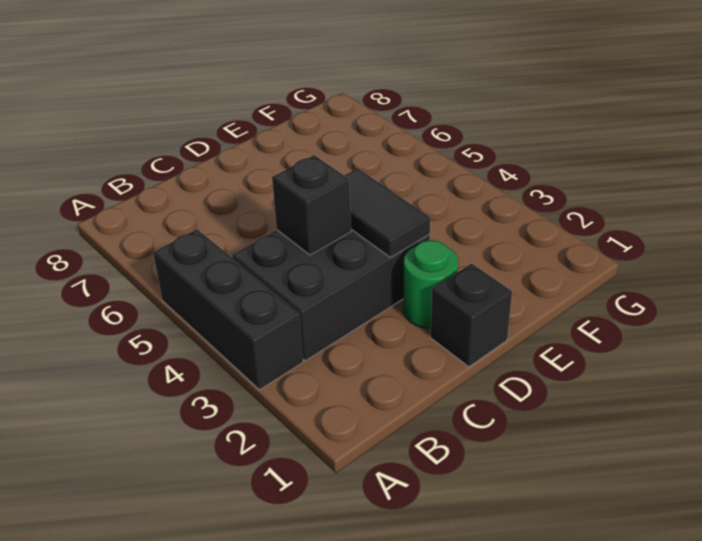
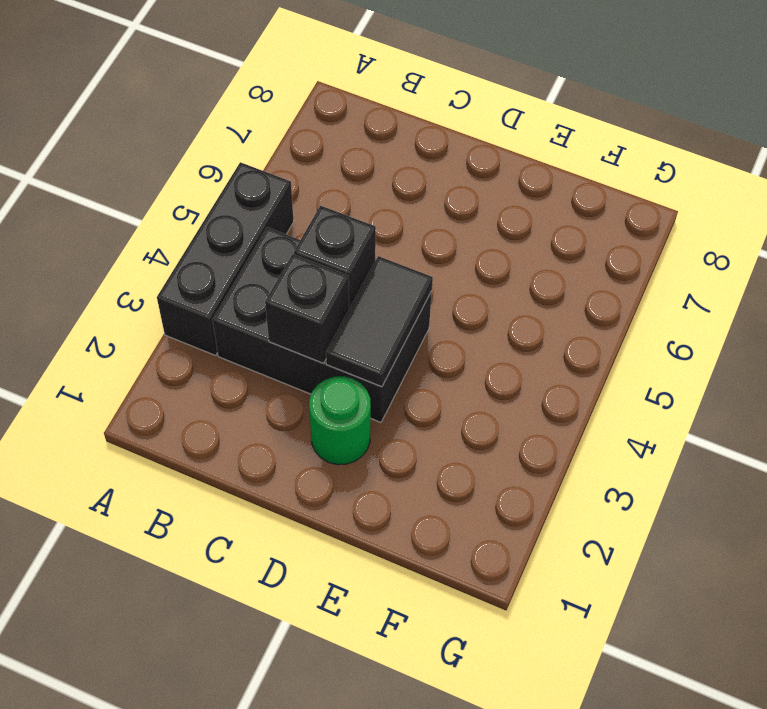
black brick D1 level 1 -> black brick C3 level 2

